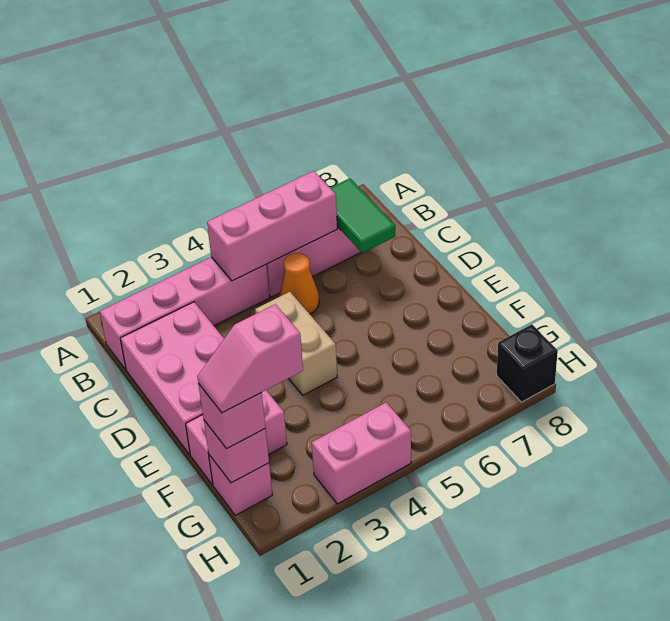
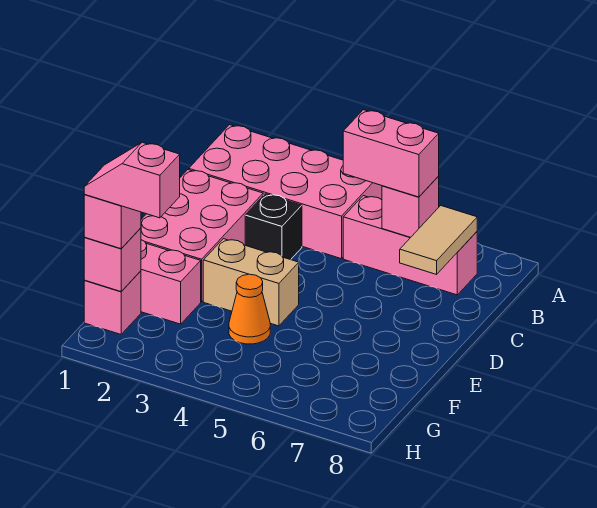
pink brick B1:B4 level 1 -> pink brick A1:B4 level 1
pink brick B4:B6 level 2 -> pink brick B6 level 2
green tile B7:C7 level 2 -> tan tile B7:C7 level 2
orange cone C5 level 1 -> orange cone F4 level 1
tan brick D4:E4 level 1 -> tan brick E3:E4 level 1
pink brick H3:H4 level 1 -> pink brick B5:B6 level 3
black brick H8 level 1 -> black brick C3 level 1

